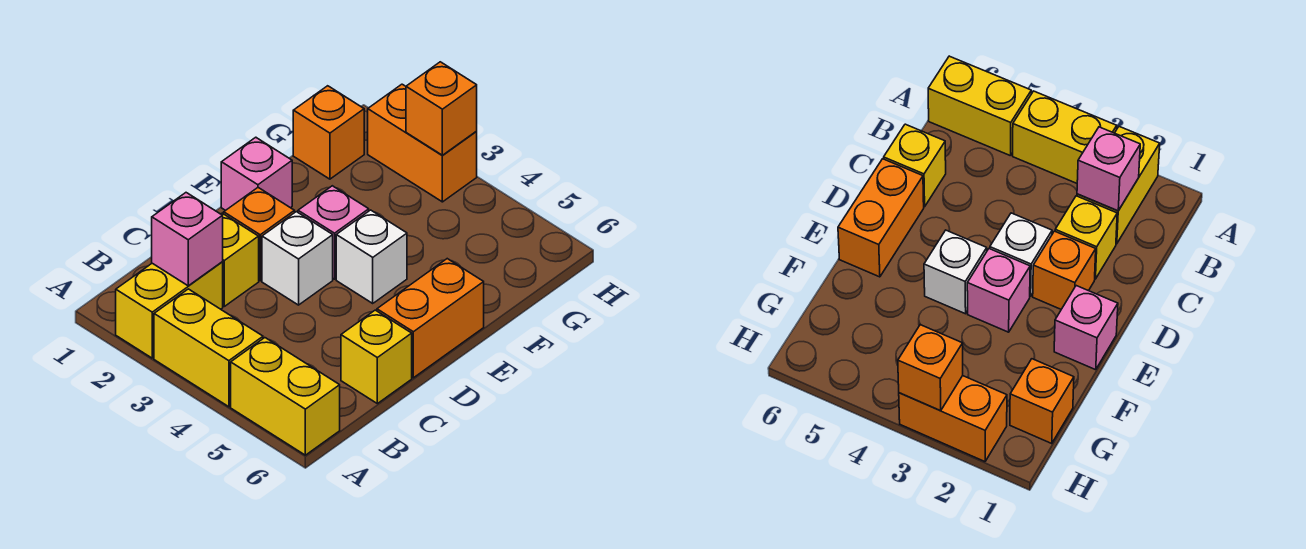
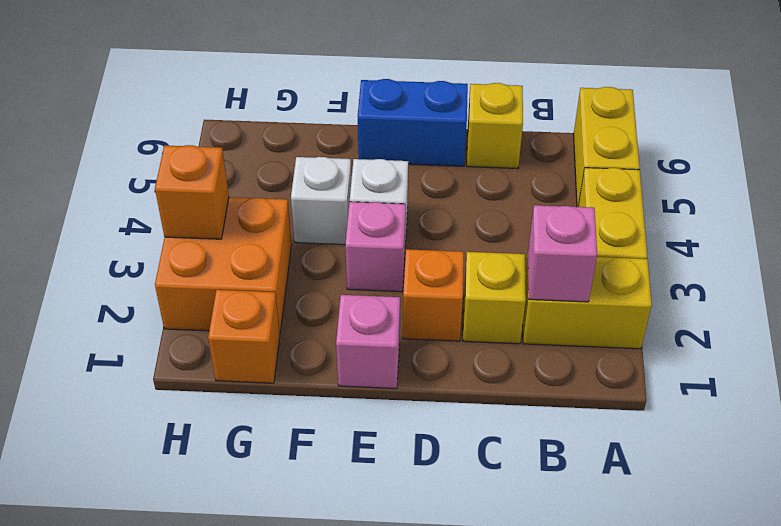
white brick D3 level 1 -> white brick F4 level 1
orange brick D6:E6 level 1 -> blue brick D6:E6 level 1
orange brick H2:H3 level 1 -> orange brick G2:H3 level 1

